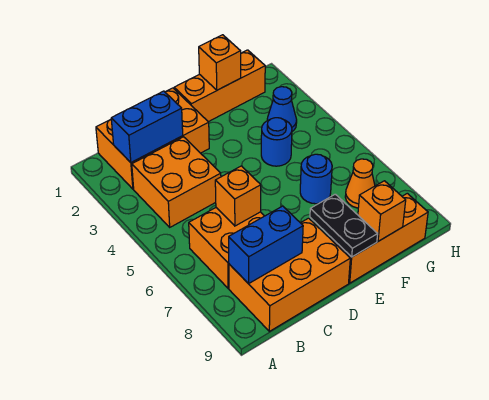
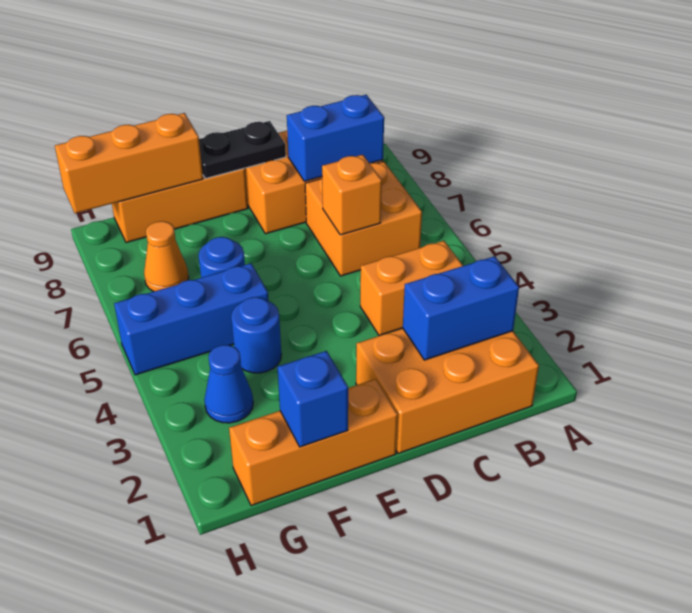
orange brick B3:C4 level 1 -> orange brick B4:C4 level 1
black plate E8:E9 level 2 -> black plate D9:E9 level 2
orange brick F1 level 2 -> blue brick F1 level 2
none -> blue brick F5:H5 level 1
orange brick F9 level 2 -> orange brick F9:H9 level 2

